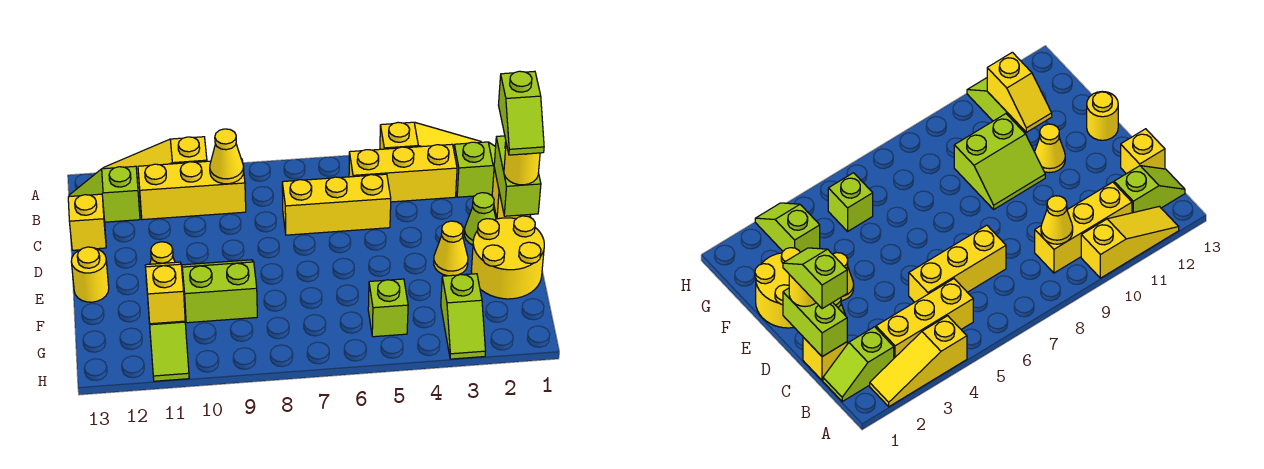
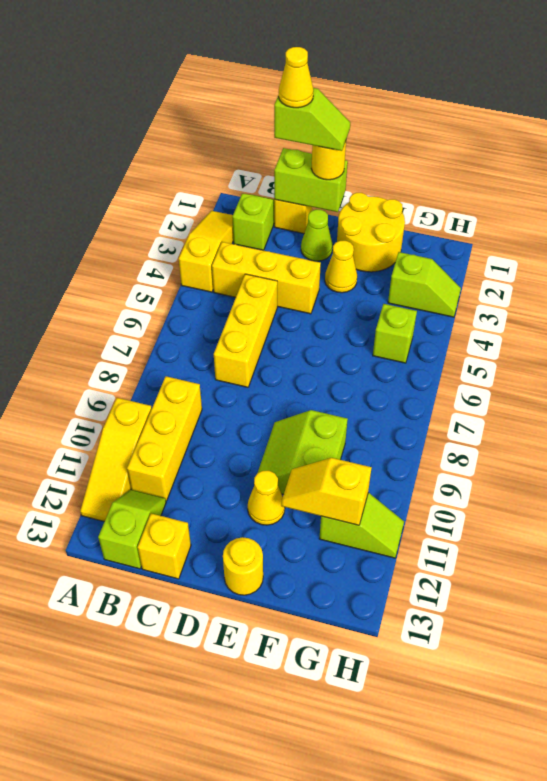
yellow brick B3:B5 level 1 -> yellow brick B4:D4 level 1
yellow cone B9 level 2 -> yellow cone C1 level 5
lime slope B12:B13 level 1 top 12 -> lime slope B12:B13 level 1 top 13

